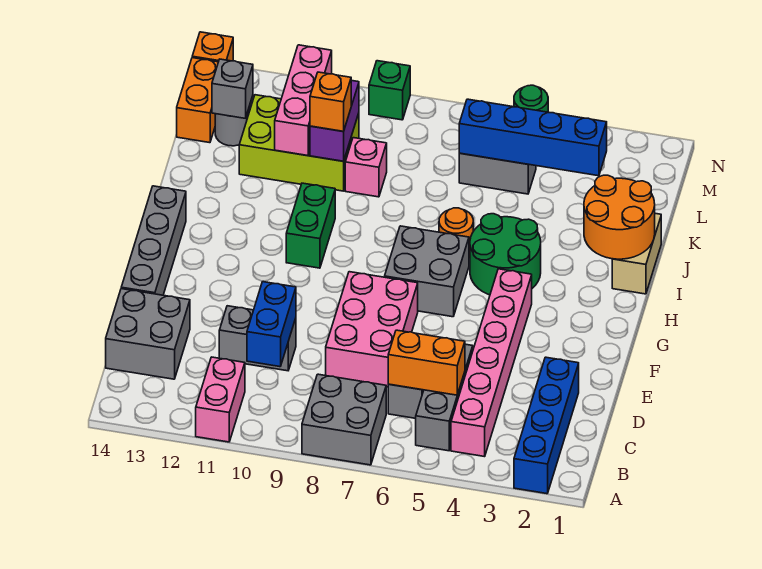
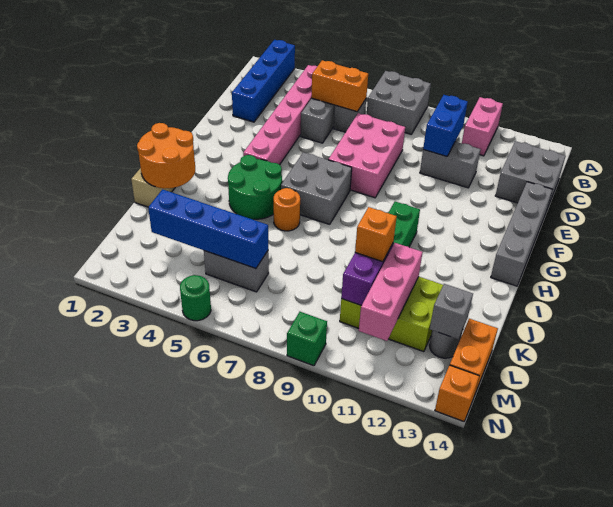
pink brick K9 level 1 -> none

